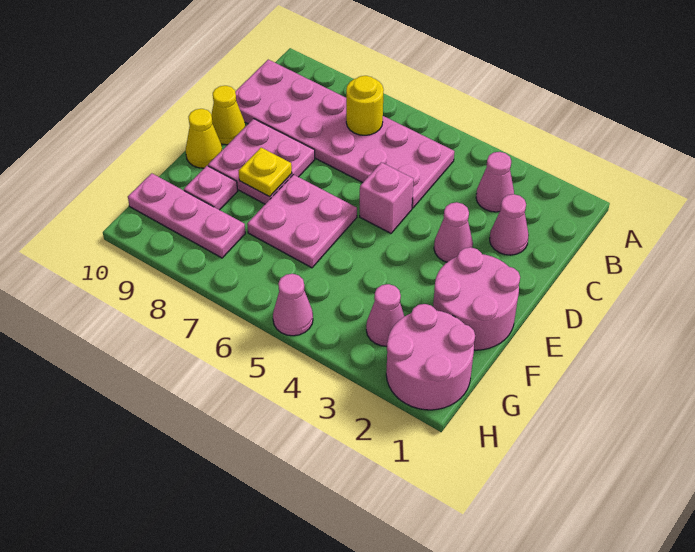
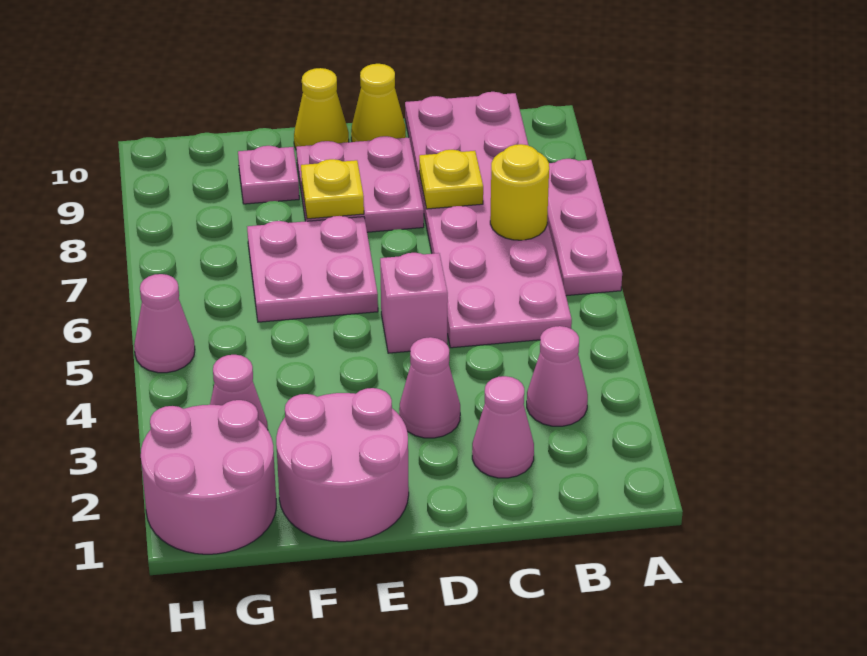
none -> yellow plate C8 level 2
pink plate G8:G10 level 1 -> pink plate A6:A8 level 1

